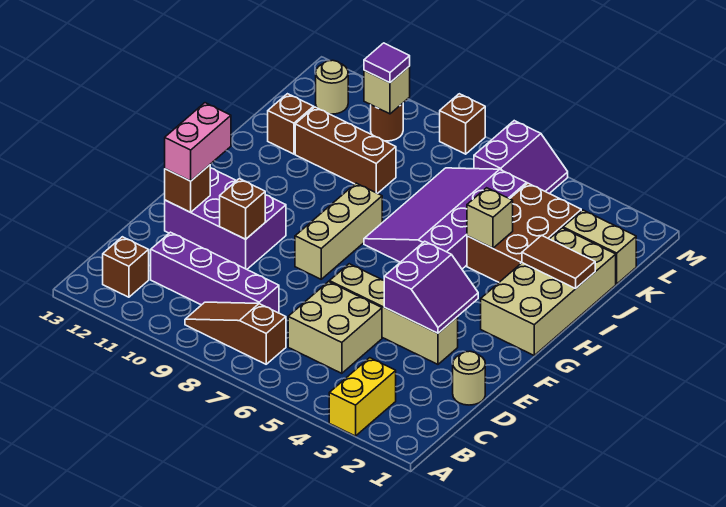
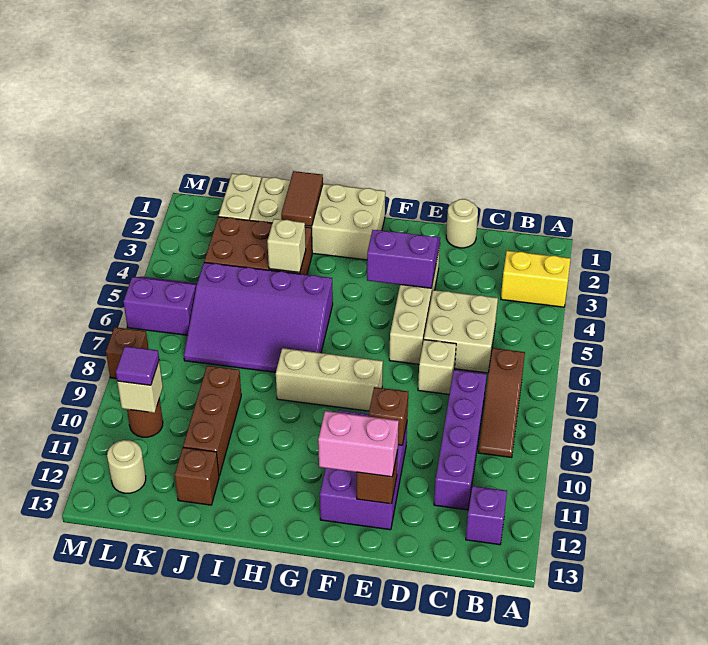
brown brick B12 level 1 -> purple brick B12 level 1
none -> tan brick D7 level 1

